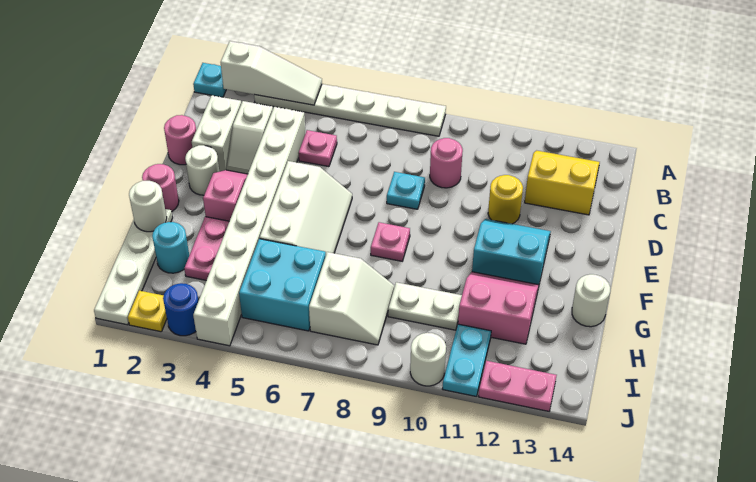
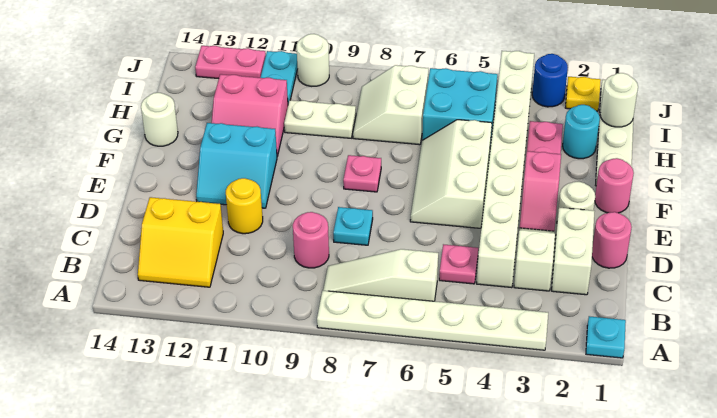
white slope A2:A4 level 2 top 2 -> white slope B6:B8 level 1 top 6
white round brick G1 level 2 -> white round brick I1 level 2

